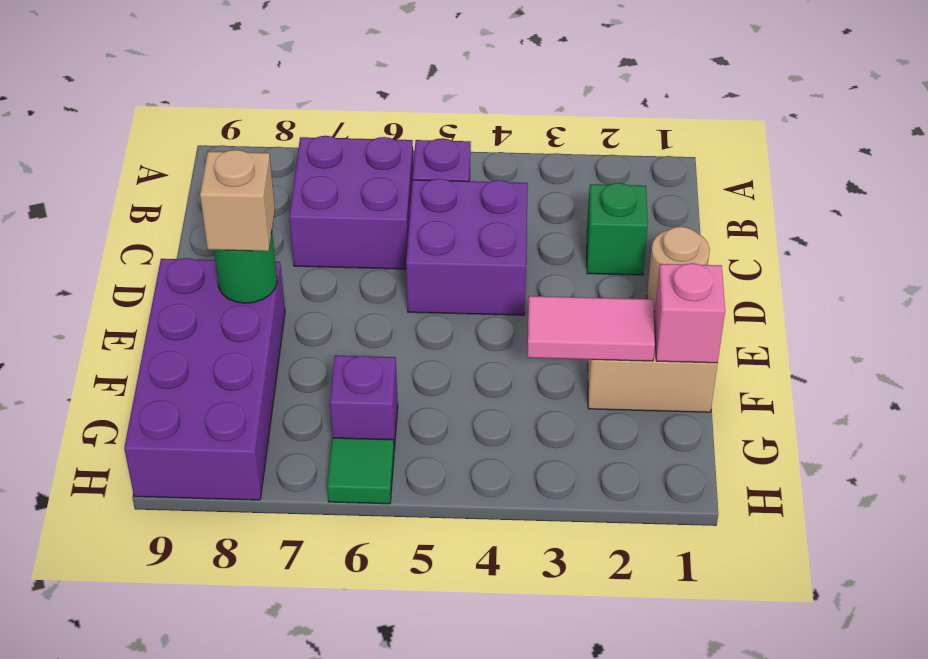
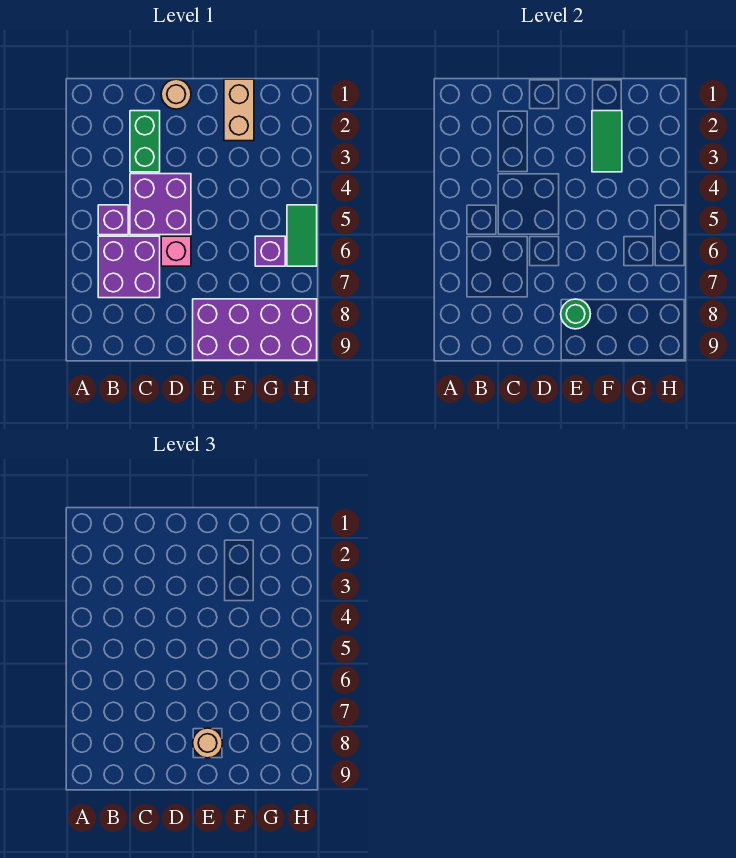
green brick C2 level 1 -> green brick C2:C3 level 1
tan brick E8 level 3 -> tan round brick E8 level 3
pink brick F1 level 2 -> pink brick D6 level 1
pink tile F2:F3 level 2 -> green tile F2:F3 level 2
green tile H6 level 1 -> green tile H5:H6 level 1

